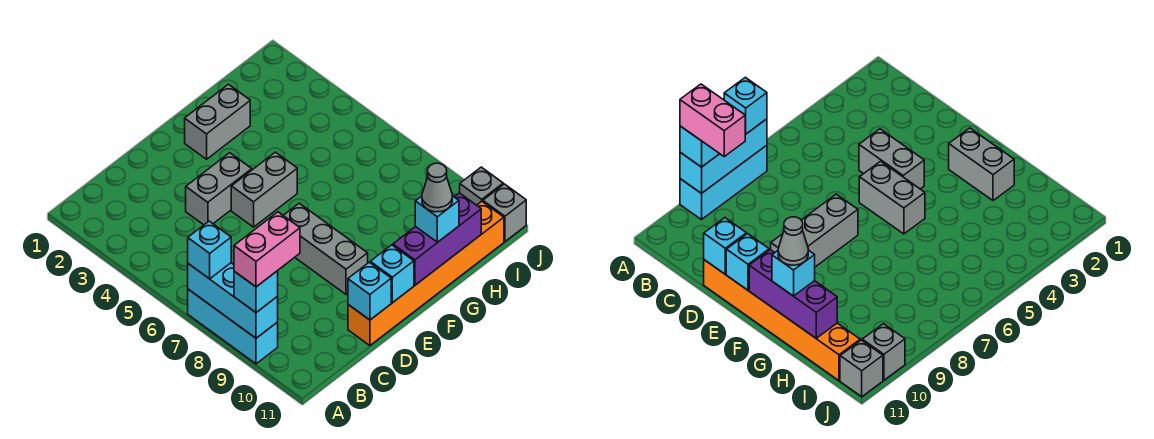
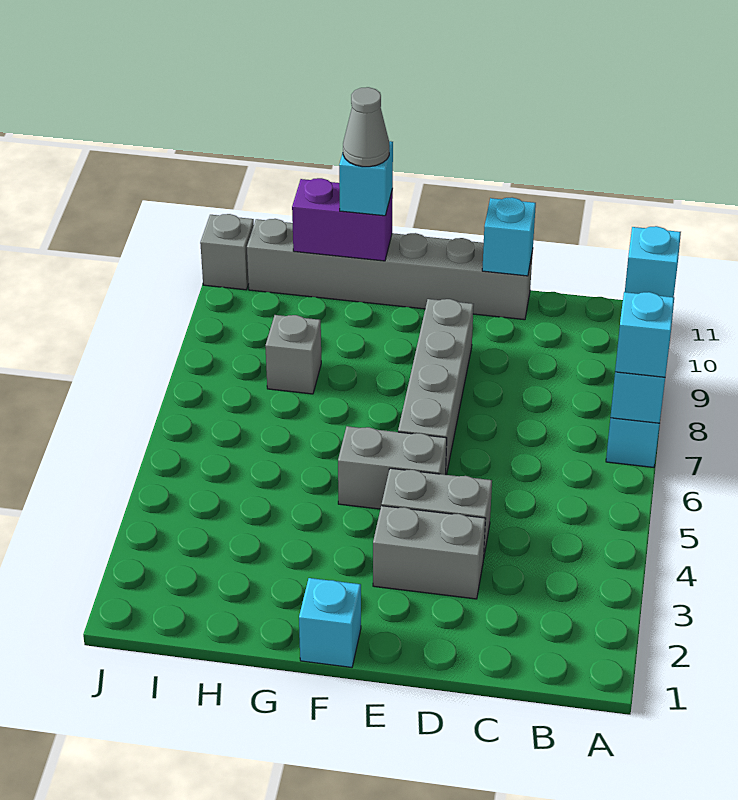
pink brick A9:B9 level 4 -> none
orange brick D11:I11 level 1 -> grey brick D11:I11 level 1
grey brick E7:E9 level 1 -> grey brick E6:E9 level 1
cyan brick E11 level 2 -> cyan brick F1 level 1
grey brick F2:G2 level 1 -> grey brick D3:E3 level 1
purple brick F11:H11 level 2 -> purple brick G11:H11 level 2
grey brick J10 level 1 -> grey brick H8 level 1

